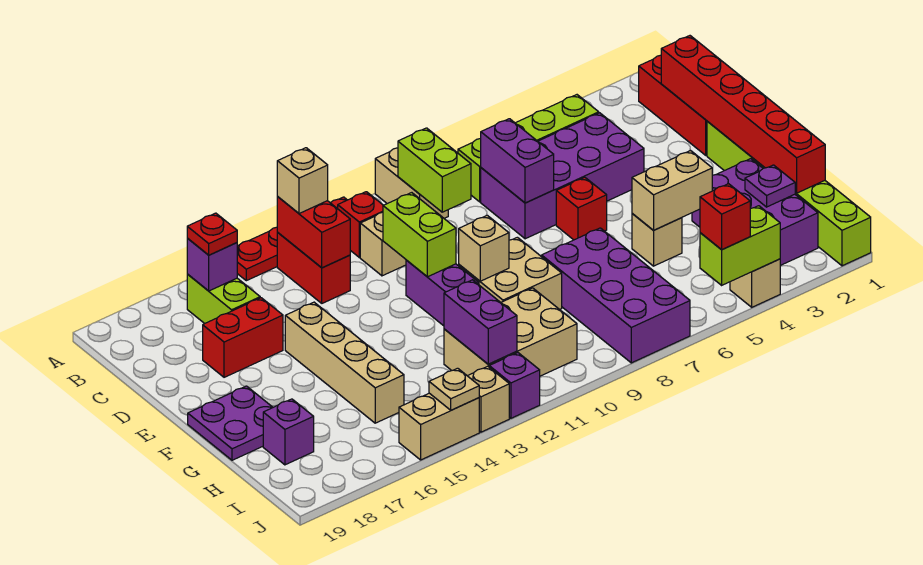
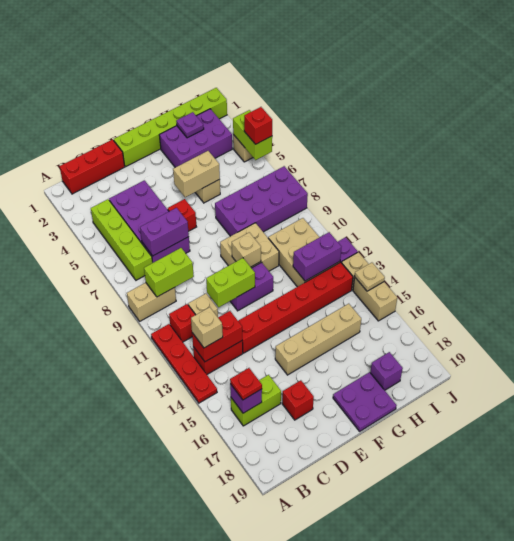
red brick C1:H1 level 2 -> red brick D13:I13 level 1
red brick D16:D17 level 1 -> red brick D17 level 1
tan brick G4:G5 level 2 -> tan brick F5:G5 level 2

